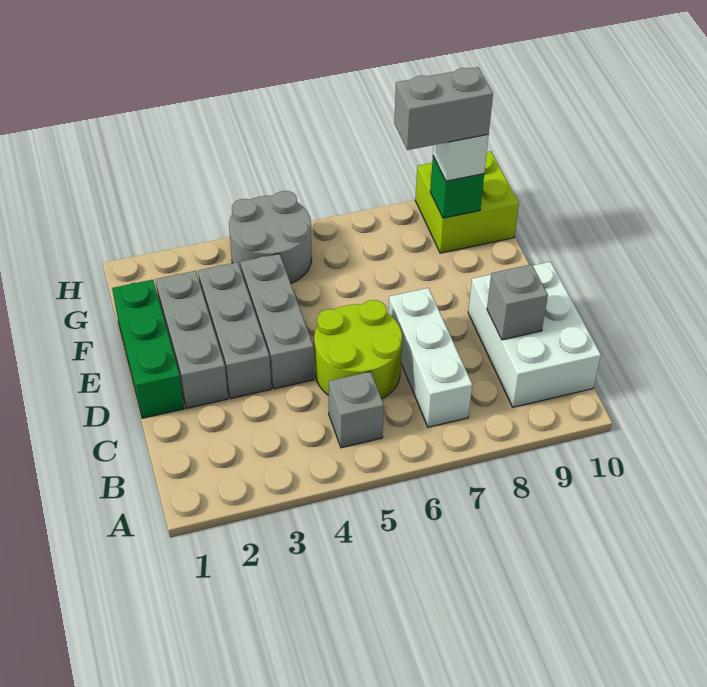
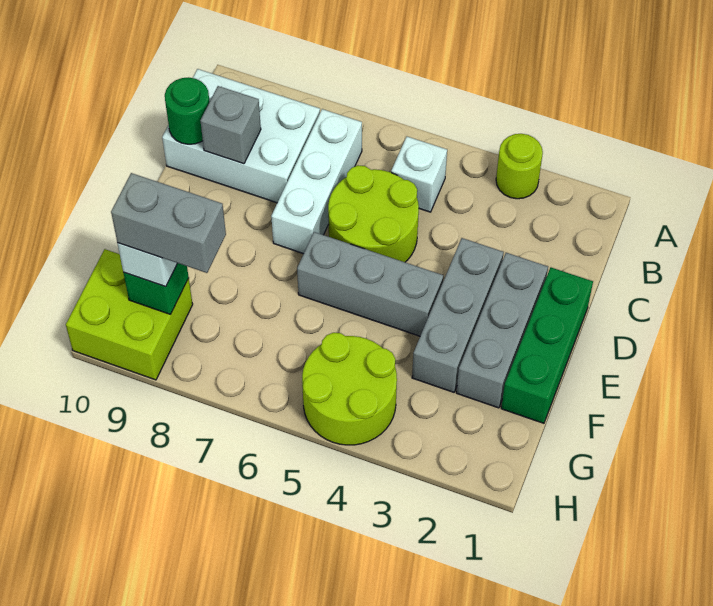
none -> lime round brick A3 level 1
grey brick B5 level 1 -> white brick B5 level 1
white brick B9:D10 level 1 -> white brick B8:C10 level 1
none -> green round brick C10 level 2
grey brick D4:F4 level 1 -> grey brick E4:E6 level 1
grey round brick G4:H5 level 1 -> lime round brick G4:H5 level 1

